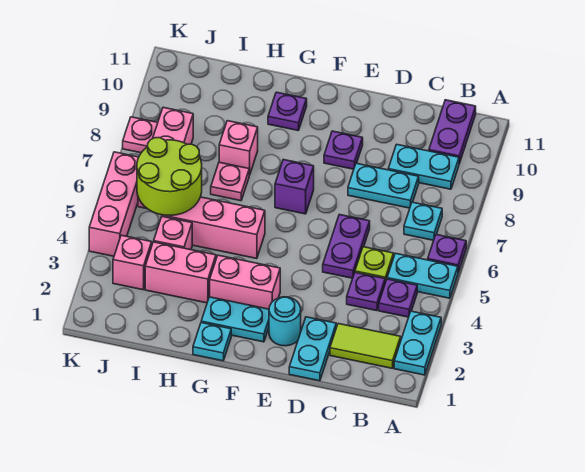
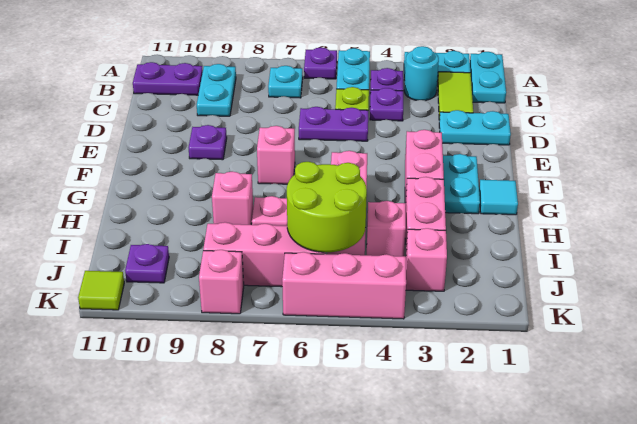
cyan plate C8:D8 level 1 -> cyan plate A1:B1 level 1
cyan round brick E2 level 1 -> cyan round brick B3 level 1
purple brick F7 level 1 -> pink brick F7 level 1
cyan plate G1 level 1 -> cyan tile G1 level 1
purple plate G10 level 1 -> purple plate J10 level 1
pink plate K8 level 1 -> pink brick K8 level 1
none -> lime tile K11 level 1

